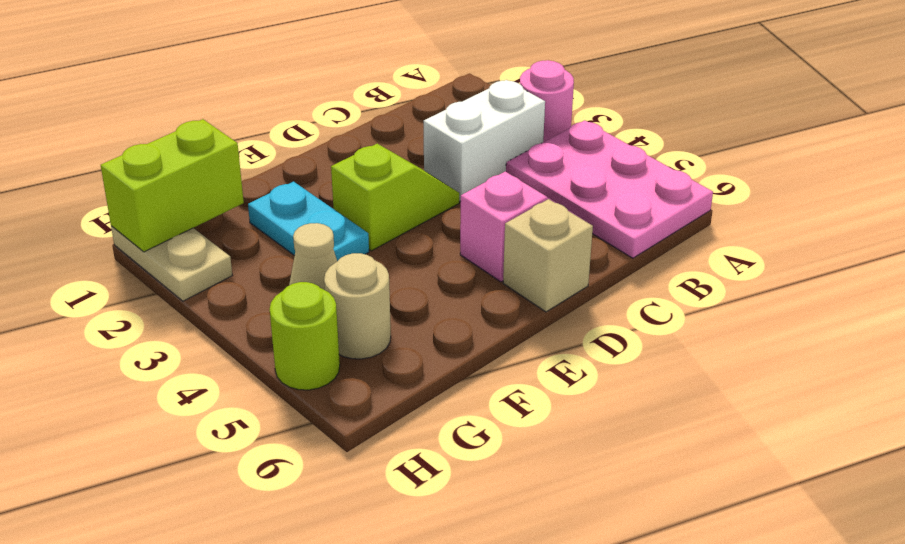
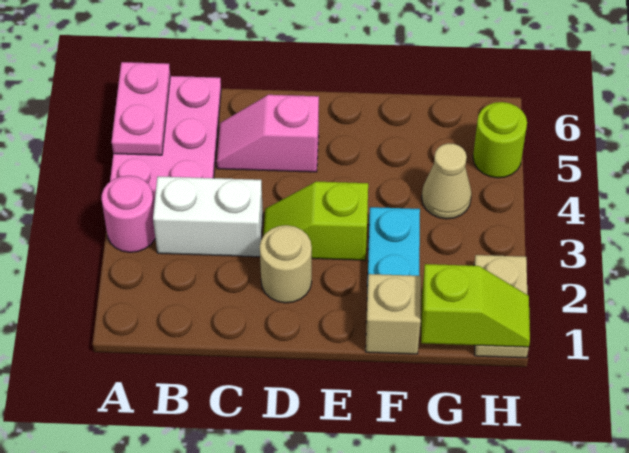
none -> pink plate A5:A6 level 2
tan brick D6 level 1 -> tan brick F1 level 1
lime brick G1:H1 level 2 -> lime slope G1:H1 level 2 top G
tan round brick G5 level 1 -> tan round brick D2 level 1

